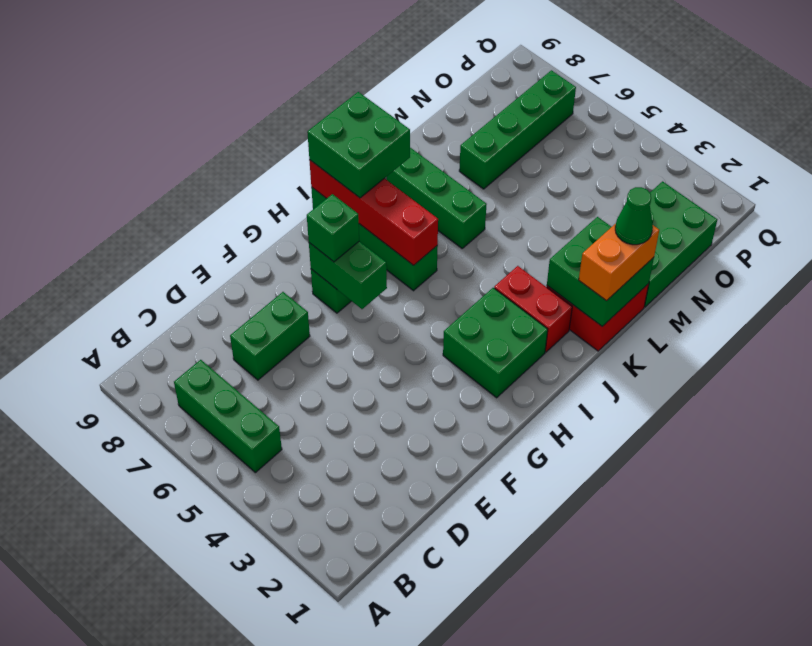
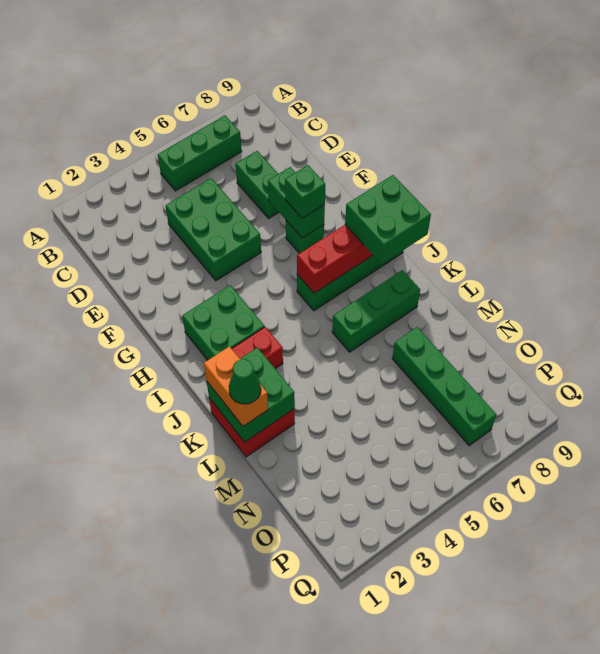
green brick G6:G7 level 2 -> green brick F7:G7 level 2
green brick M1:O2 level 1 -> green brick D4:F5 level 1

